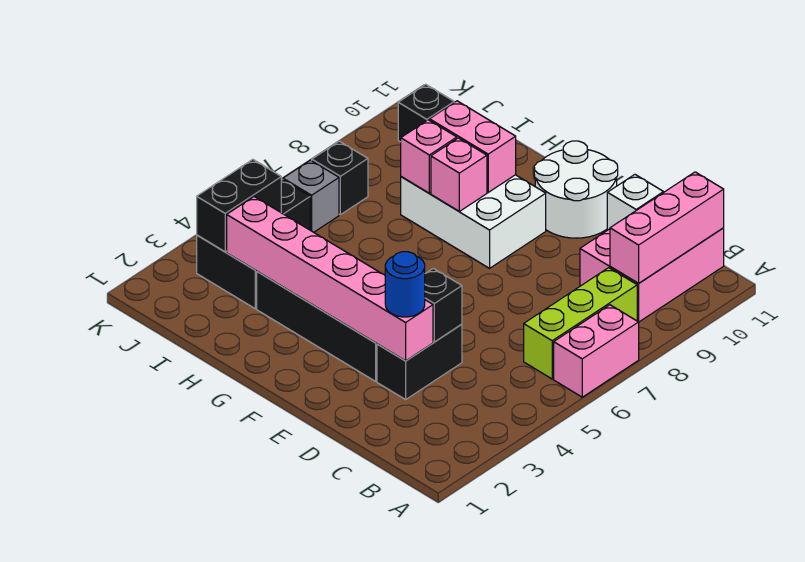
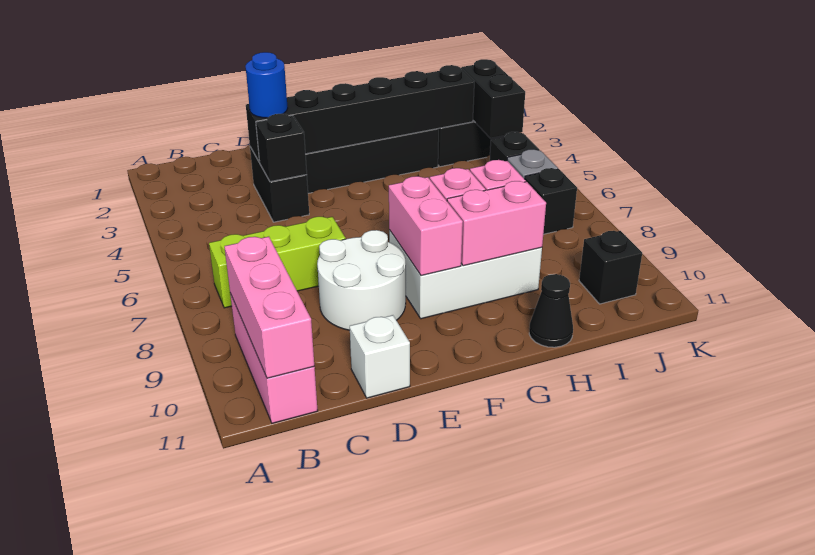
pink brick A6:A7 level 1 -> pink brick F8:F9 level 2
lime brick B6:B8 level 1 -> lime brick B7:D7 level 1
pink brick B9:C11 level 1 -> pink brick B9:B11 level 1
pink brick D3:I3 level 2 -> black brick D3:I3 level 2
white round brick E10:F11 level 1 -> white round brick D8:E9 level 1
none -> black cone H11 level 1

